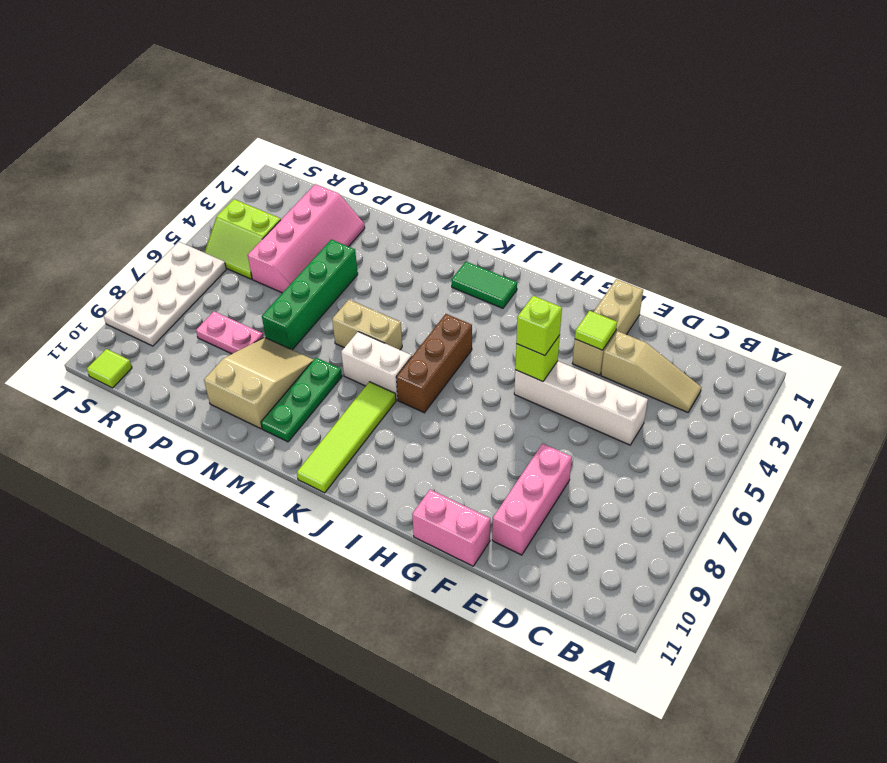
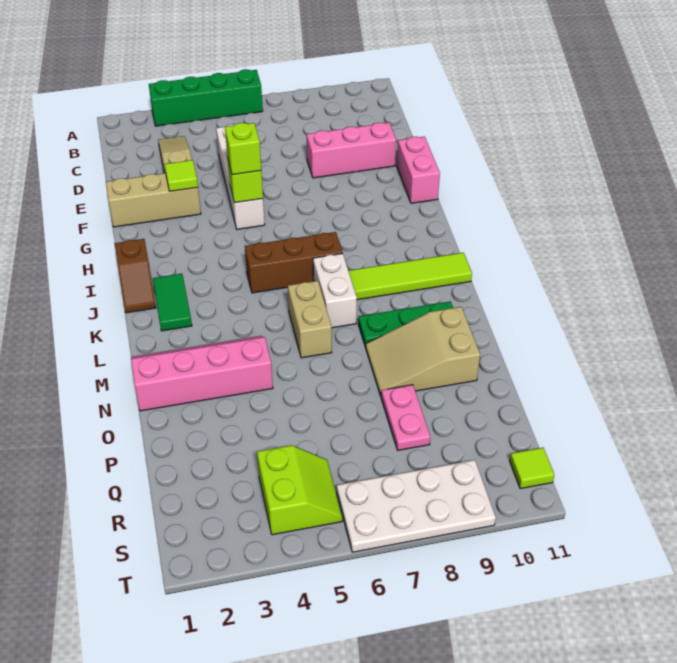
none -> brown slope I1:J1 level 1 top I
green brick O4:O7 level 1 -> green brick A3:A6 level 1
pink slope P2:Q5 level 1 top Q -> pink slope M1:N4 level 1 top N

